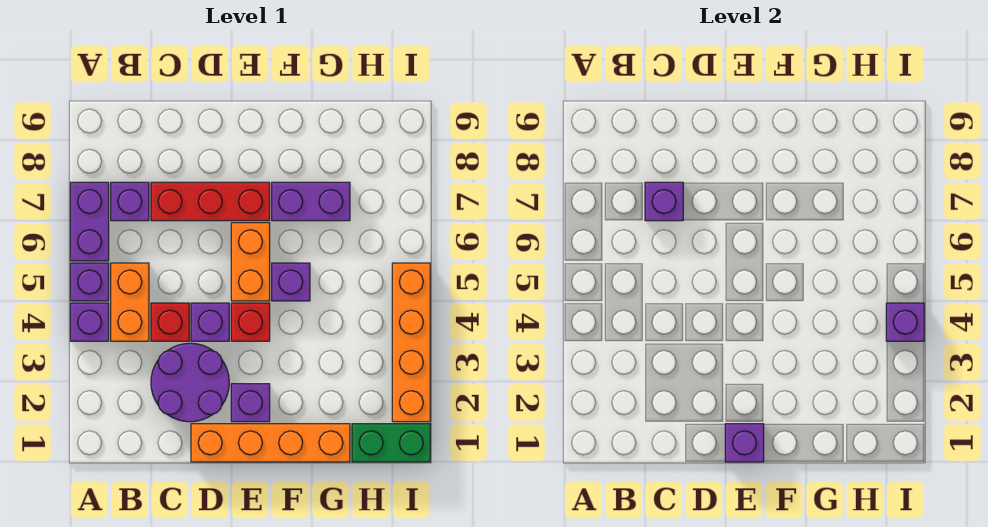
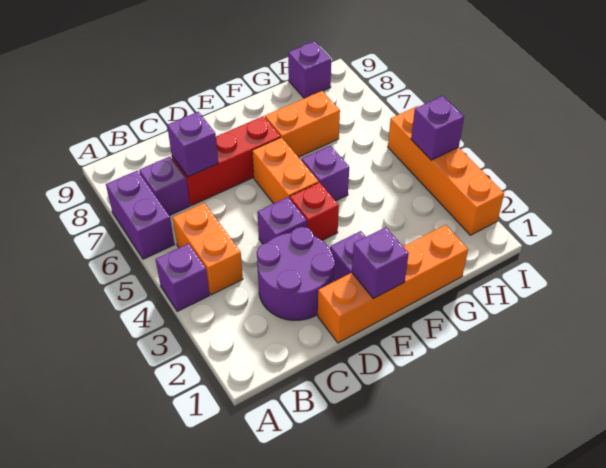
purple brick A5 level 1 -> purple brick H9 level 1
red brick C4 level 1 -> none
purple brick F7:G7 level 1 -> orange brick F7:G7 level 1
green brick H1:I1 level 1 -> none

